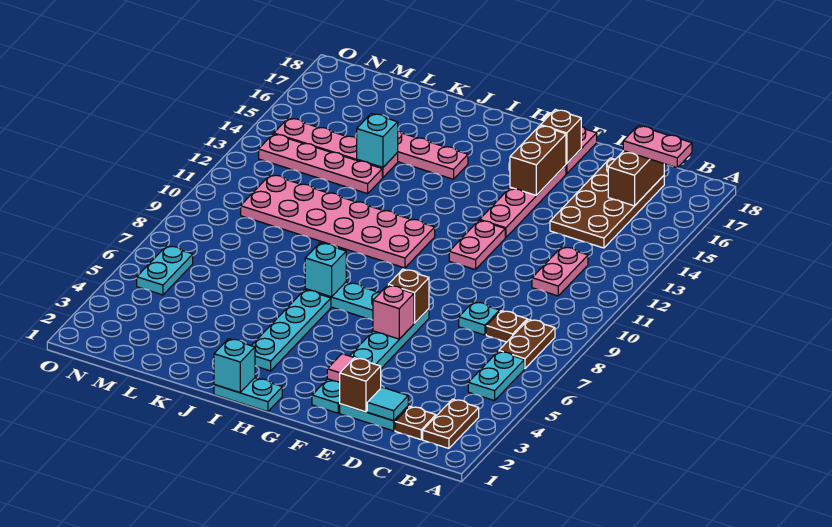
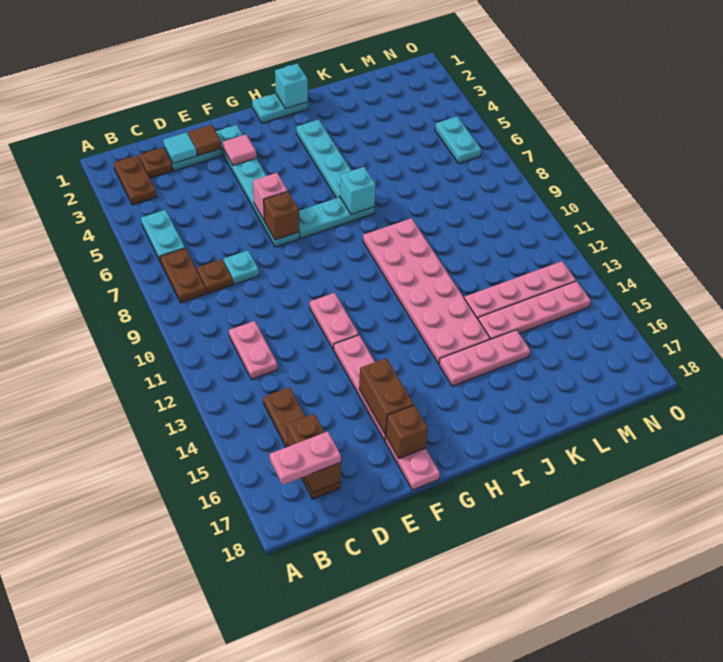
brown plate C14:D17 level 1 -> brown plate C14:C17 level 1
brown brick E2 level 2 -> brown tile E2 level 2
pink plate H10:M11 level 1 -> pink plate I9:J14 level 1
cyan brick K14 level 2 -> none

